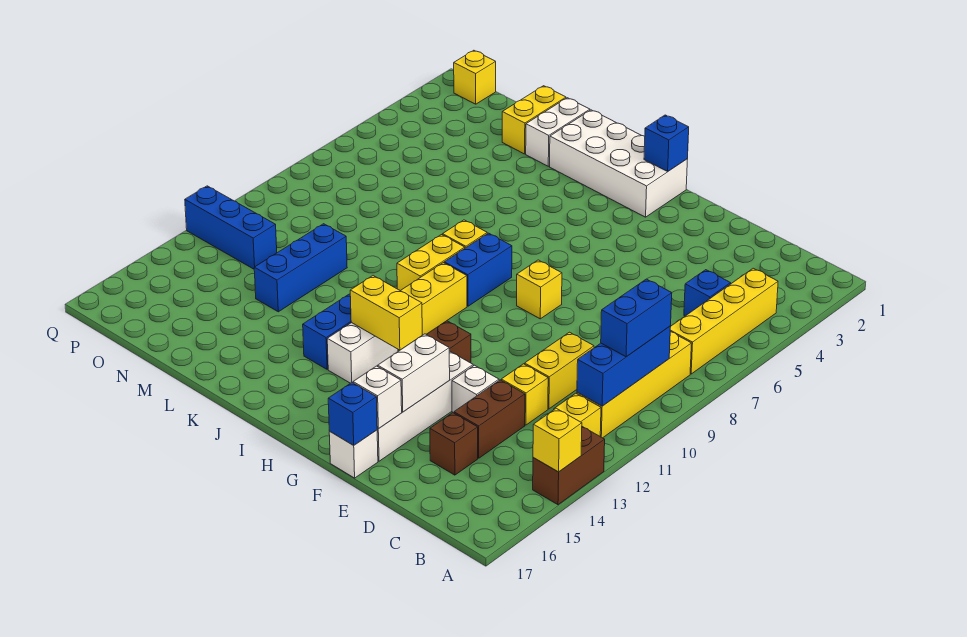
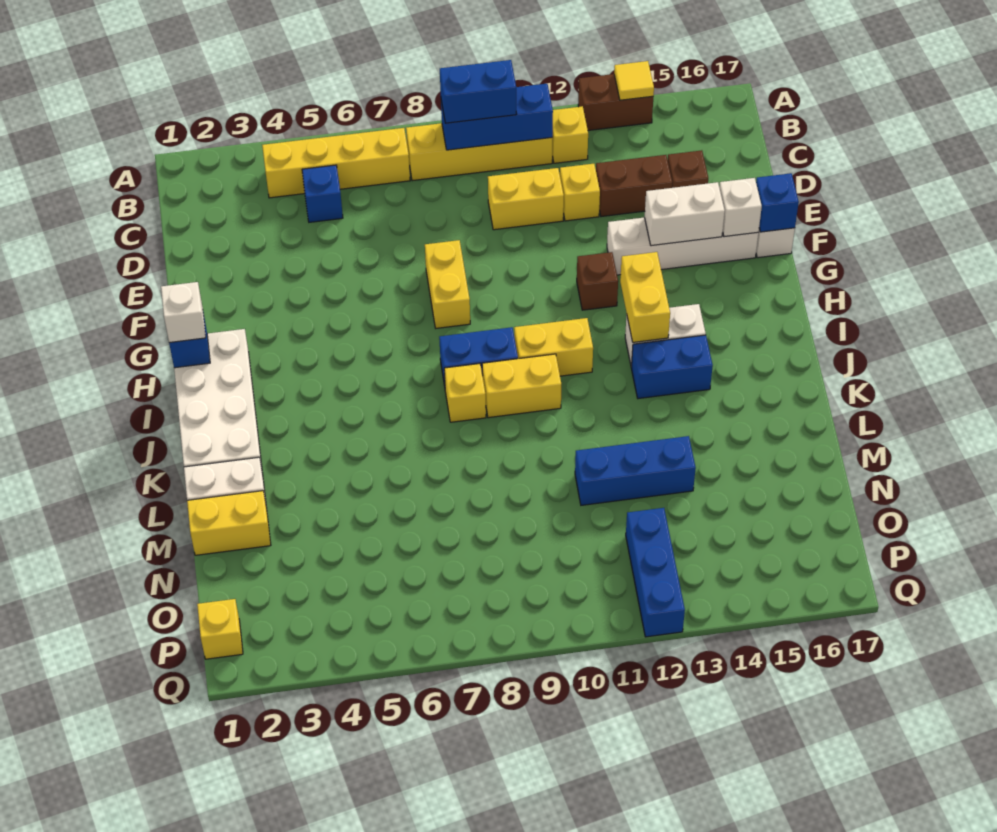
yellow brick A14 level 2 -> yellow tile A14 level 2
white brick E13 level 1 -> white brick H1 level 3
yellow brick G8 level 1 -> yellow brick F8:G8 level 1

